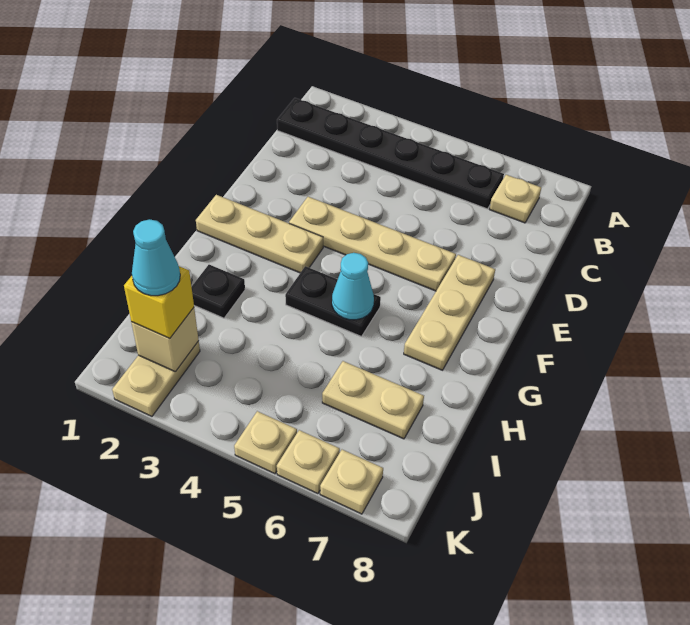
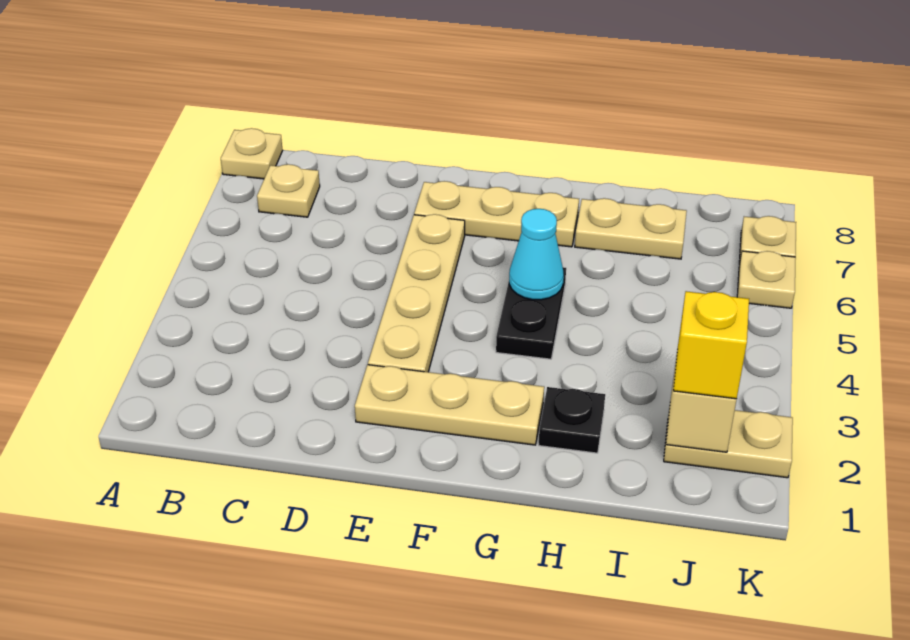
black plate B1:B6 level 1 -> none
tan plate F1:F3 level 1 -> tan plate E2:G2 level 1
tan plate I6:I7 level 1 -> tan plate H7:I7 level 1
cyan cone J2 level 4 -> none
tan plate K5 level 1 -> tan plate A8 level 1

